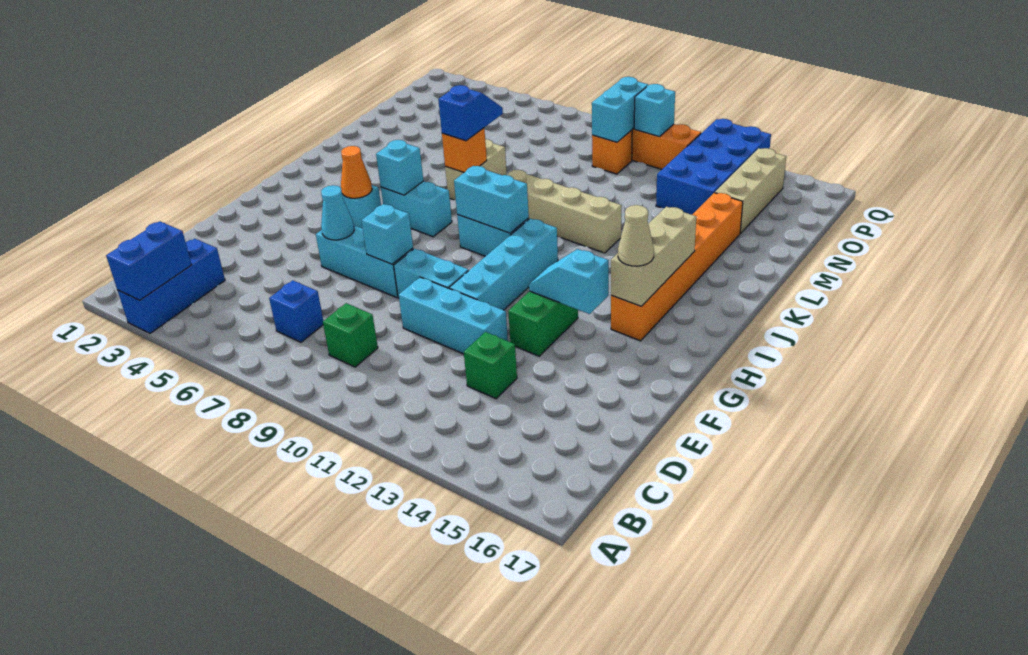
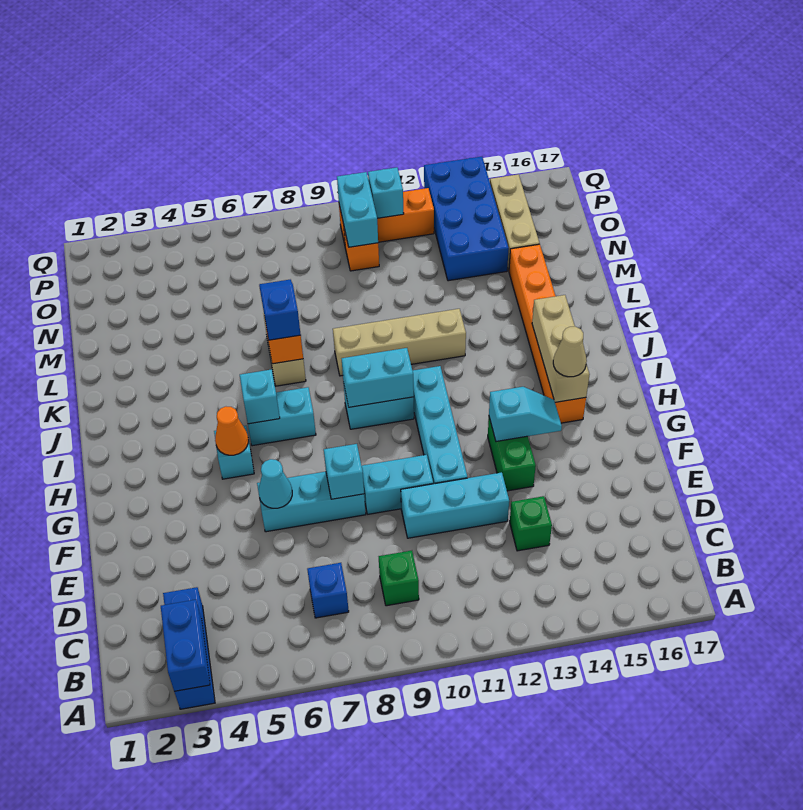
cyan slope G13:G14 level 2 top 14 -> cyan slope G13:G14 level 2 top 13

